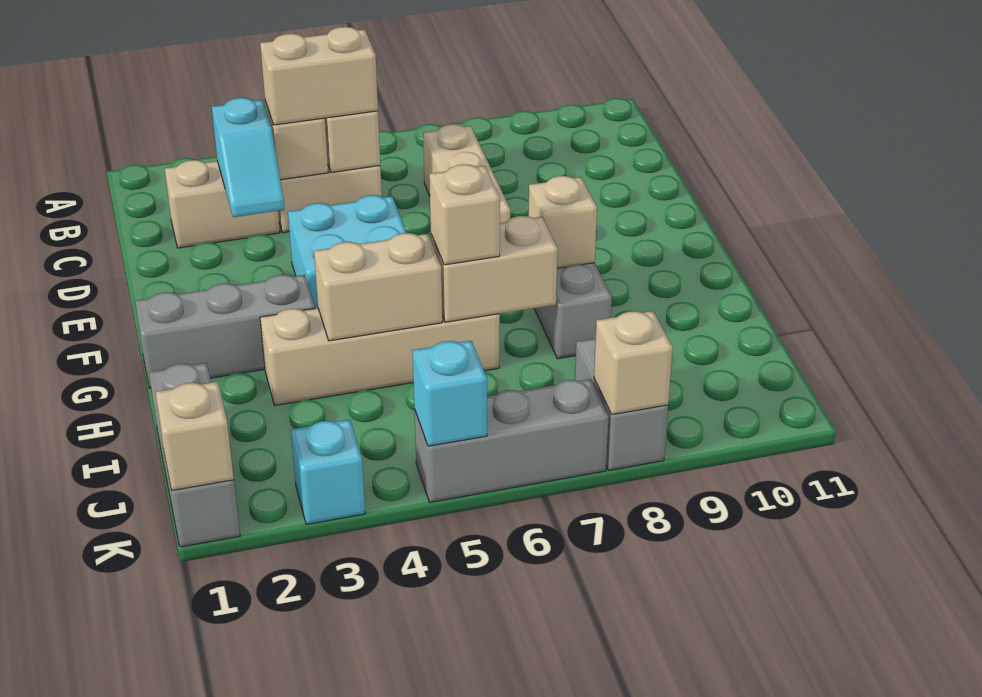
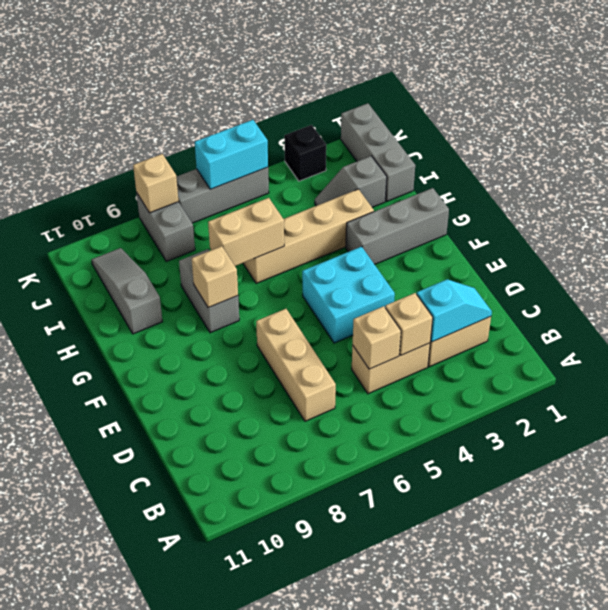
cyan slope C3:D3 level 2 top C -> cyan slope C2:C3 level 2 top 3
tan brick C4:C5 level 3 -> none
tan brick H4:H5 level 2 -> none
tan brick H6 level 3 -> none
none -> grey slope H10:J10 level 1 top H
none -> grey slope I2:I3 level 1 top 2
tan brick K1 level 2 -> none
cyan brick K3 level 1 -> black brick K3 level 1
cyan brick K5 level 2 -> cyan brick K5:K6 level 2

